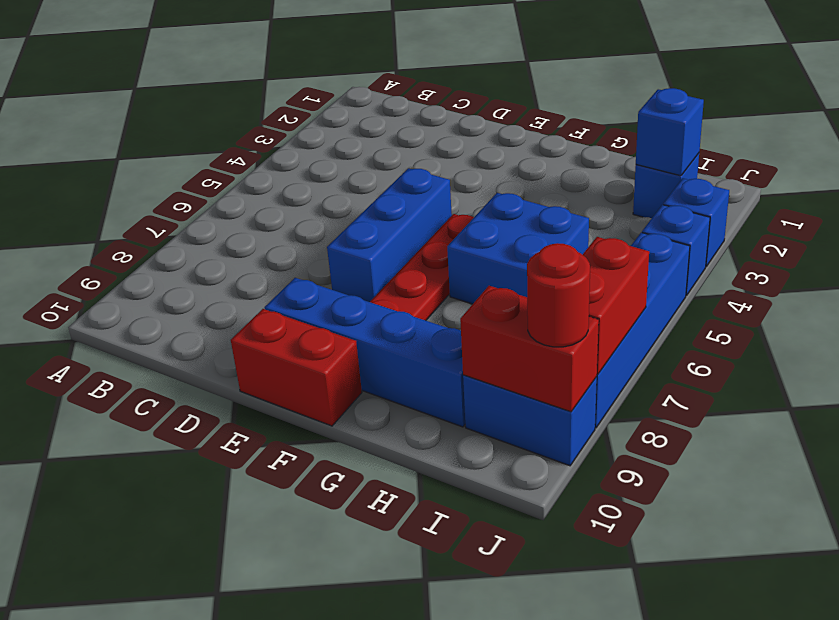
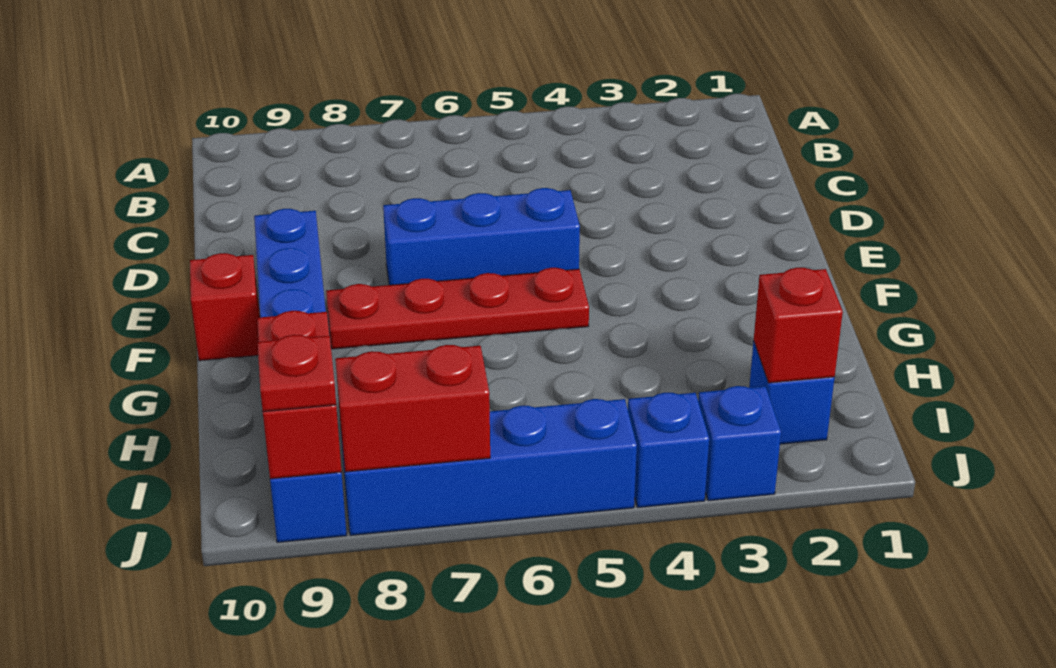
red brick E10:F10 level 1 -> red brick F10 level 1
blue brick G5:H6 level 1 -> none
blue brick I2 level 2 -> red brick I2 level 2
red round brick J9 level 3 -> red plate J9 level 3

